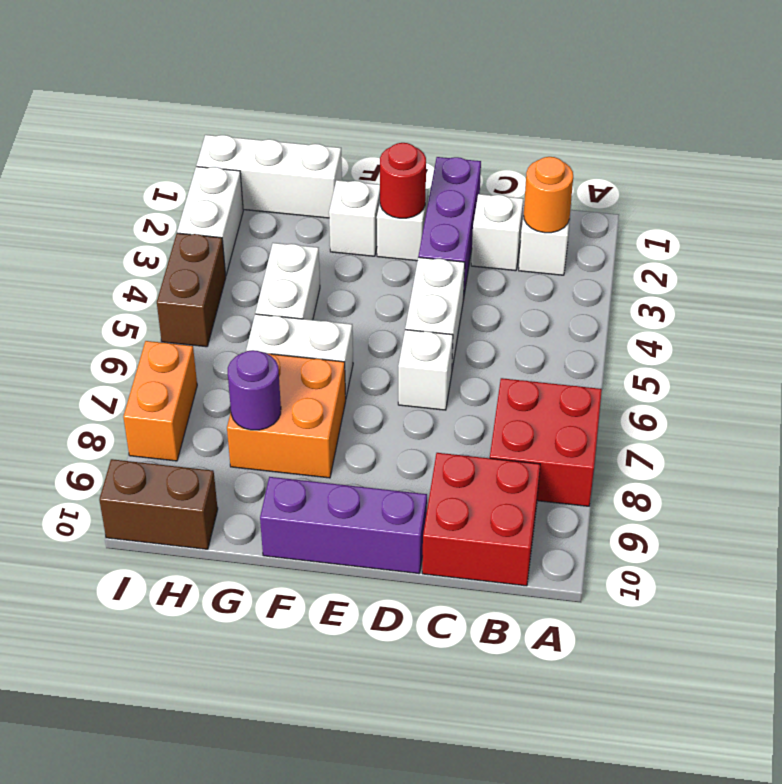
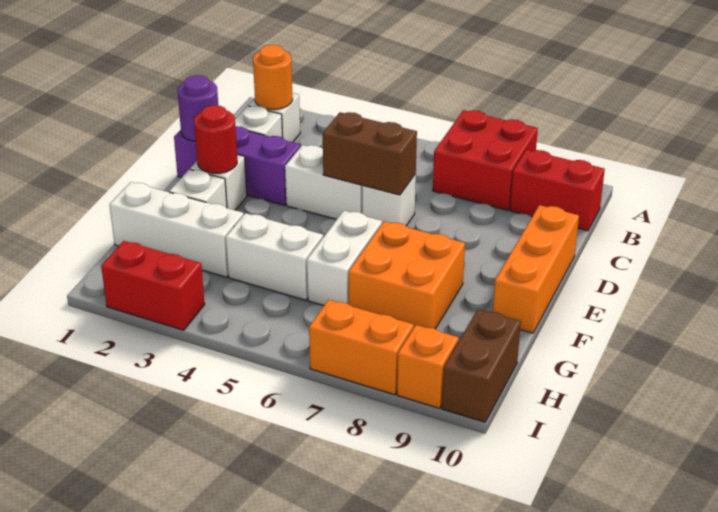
red brick B9:C10 level 1 -> red brick B9:B10 level 1
purple brick D10:F10 level 1 -> orange brick D10:F10 level 1
white brick G1:I1 level 1 -> white brick G1:G3 level 1
purple round brick G8 level 2 -> purple round brick D1 level 2
white brick I2:I3 level 1 -> red brick I2:I3 level 1
brown brick I4:I5 level 1 -> brown brick D5:D6 level 2
none -> orange brick I9 level 1

